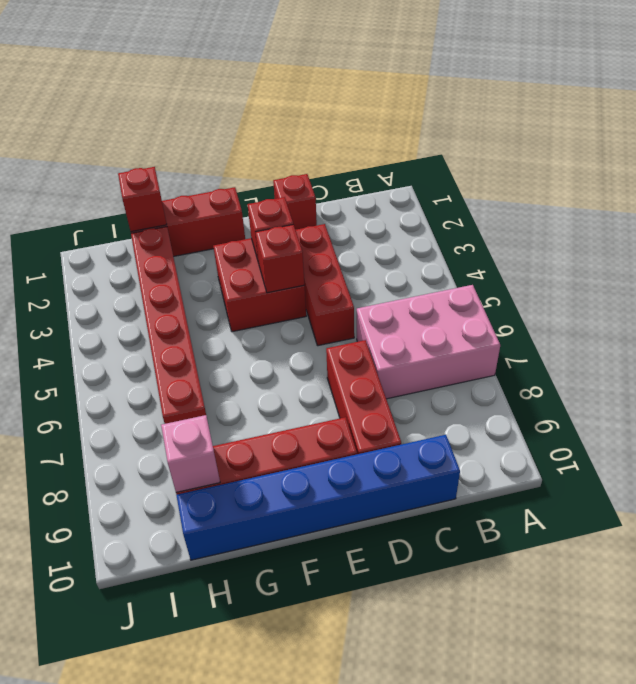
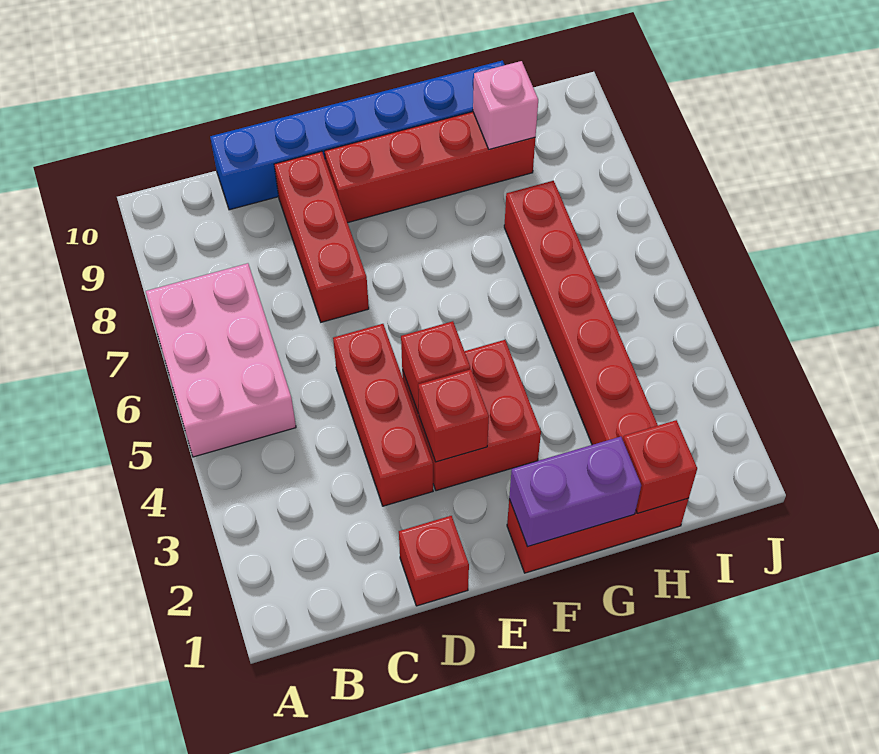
pink brick A6:C7 level 1 -> pink brick A5:B7 level 1
none -> purple brick F1:G1 level 2

